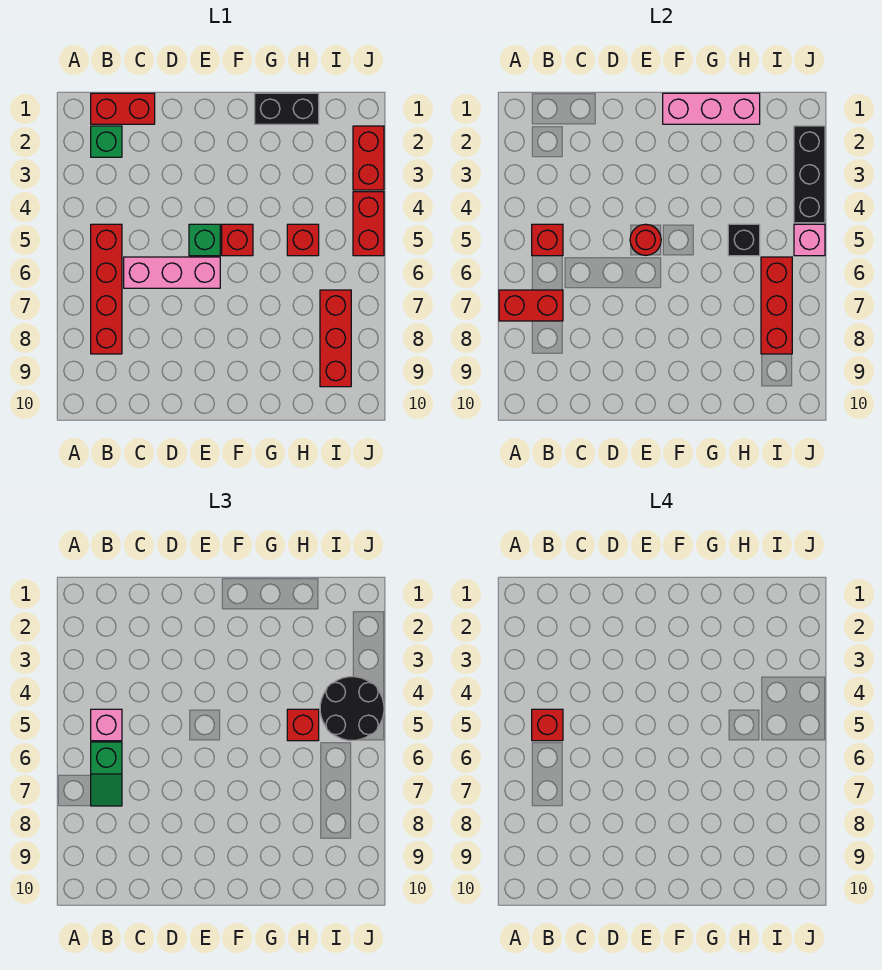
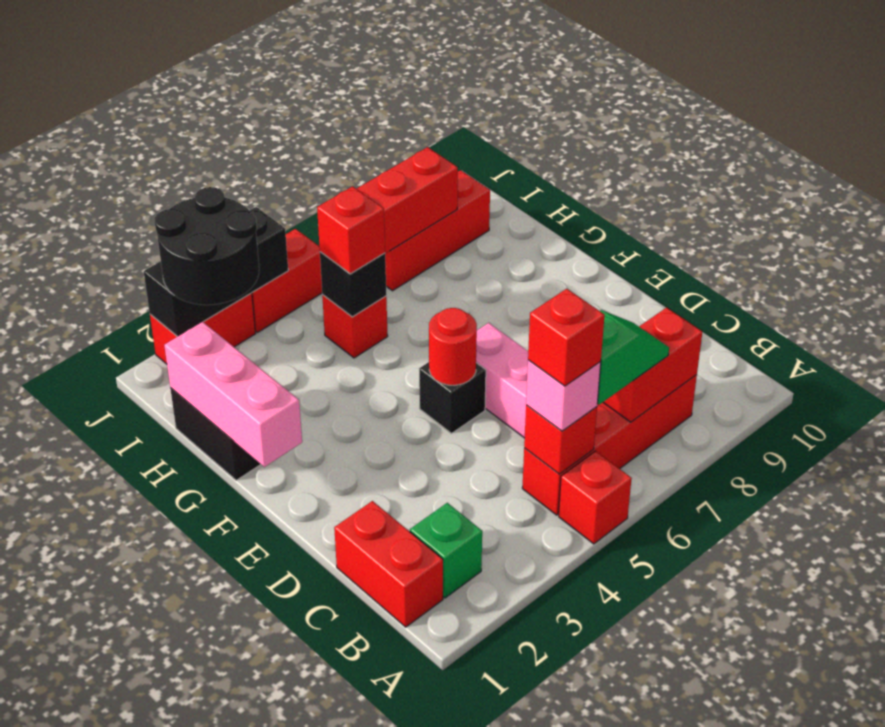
red brick A7:B7 level 2 -> red brick B7:B8 level 2
green brick E5 level 1 -> black brick E5 level 1
red brick F5 level 1 -> red brick A5 level 1
black round brick I4:J5 level 3 -> black round brick I2:J3 level 3
pink brick J5 level 2 -> none

